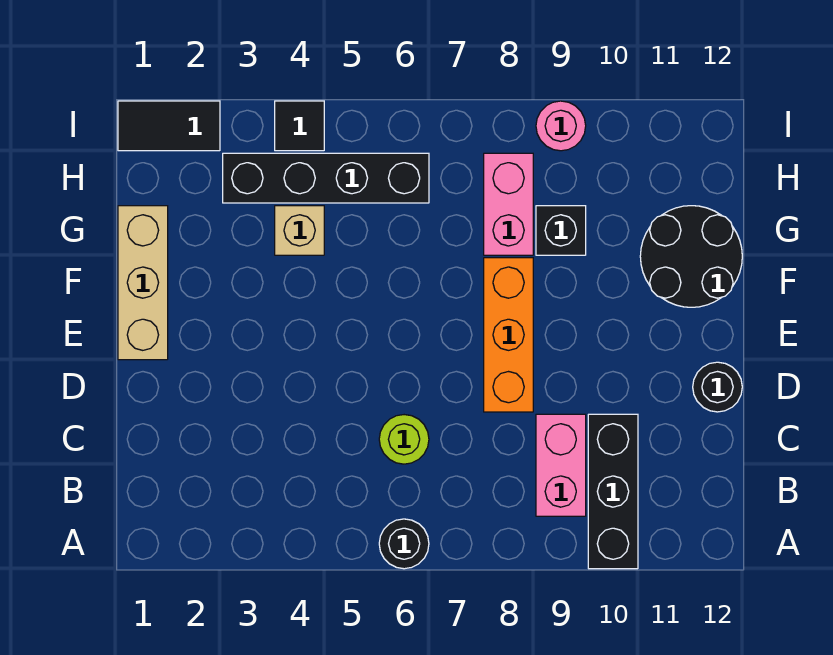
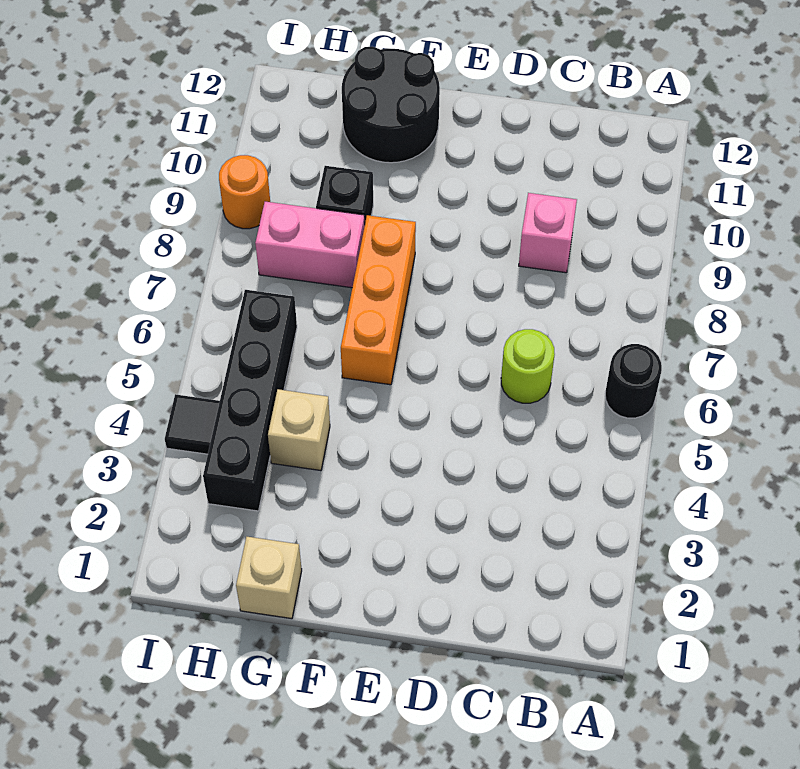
black brick A10:C10 level 1 -> none
pink brick B9:C9 level 1 -> pink brick C9 level 1
orange brick D8:F8 level 1 -> orange brick F6:F8 level 1
black round brick D12 level 1 -> none
tan brick E1:G1 level 1 -> tan brick G1 level 1
black tile I1:I2 level 1 -> none
pink round brick I9 level 1 -> orange round brick I9 level 1

